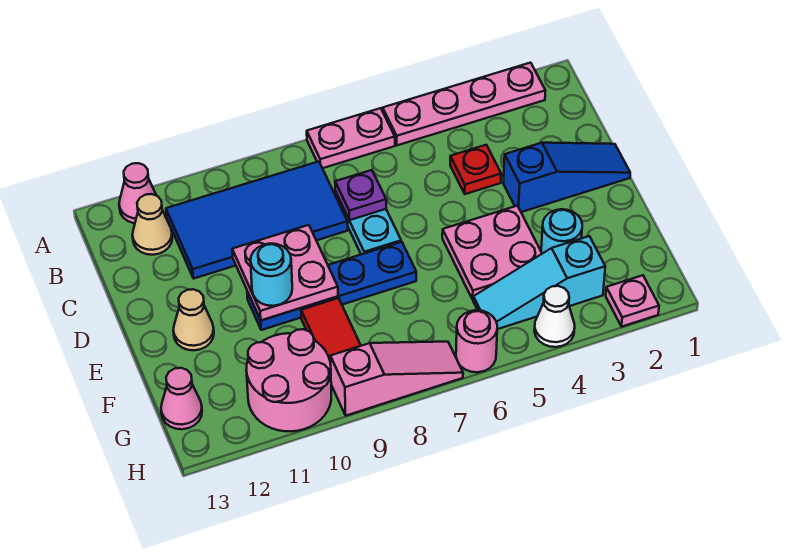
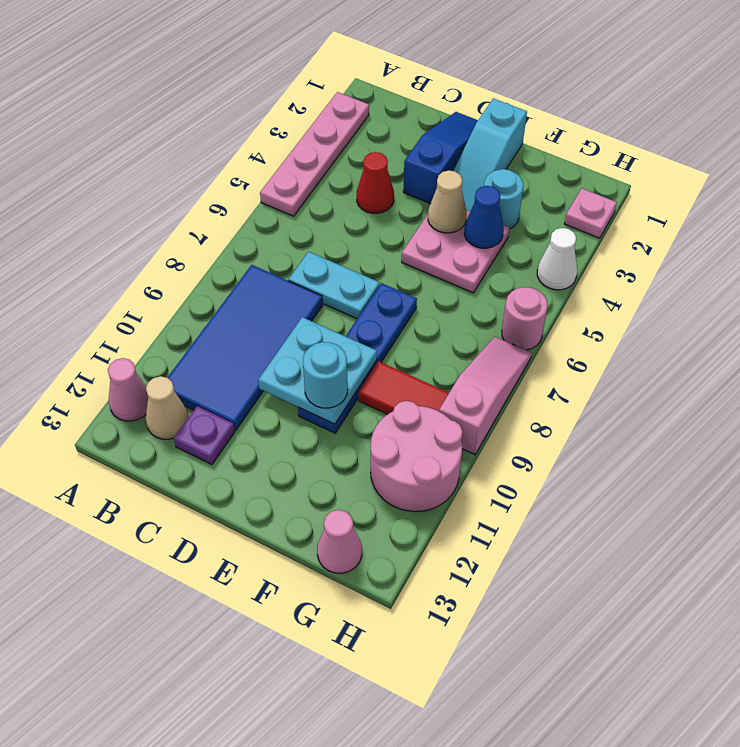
pink plate A6:A7 level 1 -> none
red plate C4 level 1 -> red cone C4 level 1
purple plate C7 level 2 -> purple plate C12 level 1
pink plate D9:E10 level 2 -> cyan plate D9:E10 level 2
tan cone E12 level 1 -> tan cone E4 level 2
none -> blue cone F4 level 2
cyan slope G3:G5 level 1 top 3 -> cyan slope E1:E3 level 1 top 1

